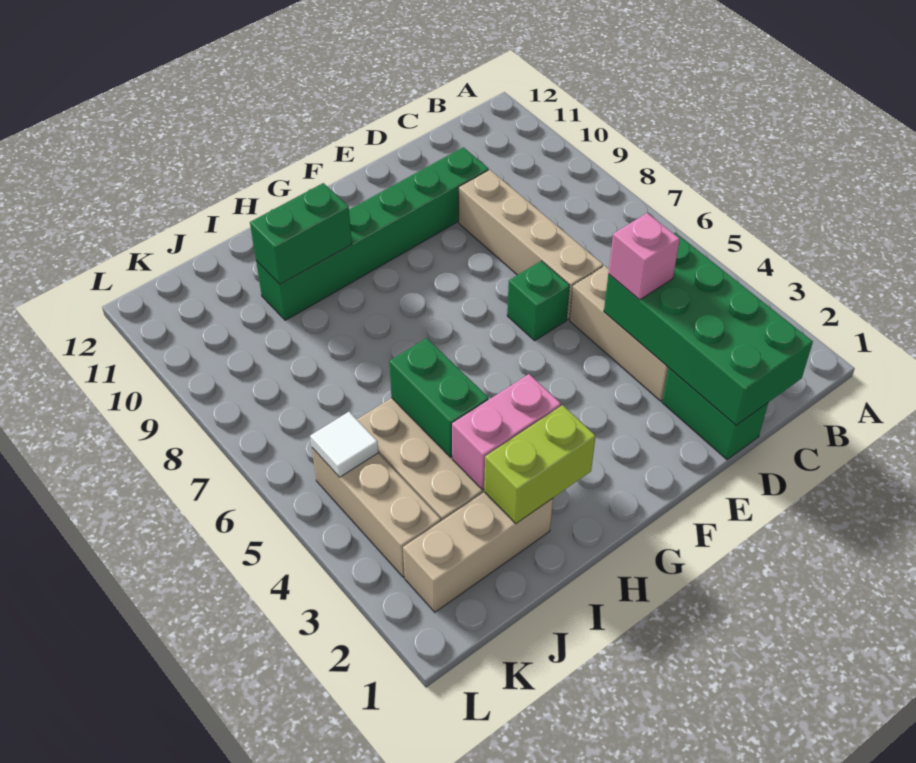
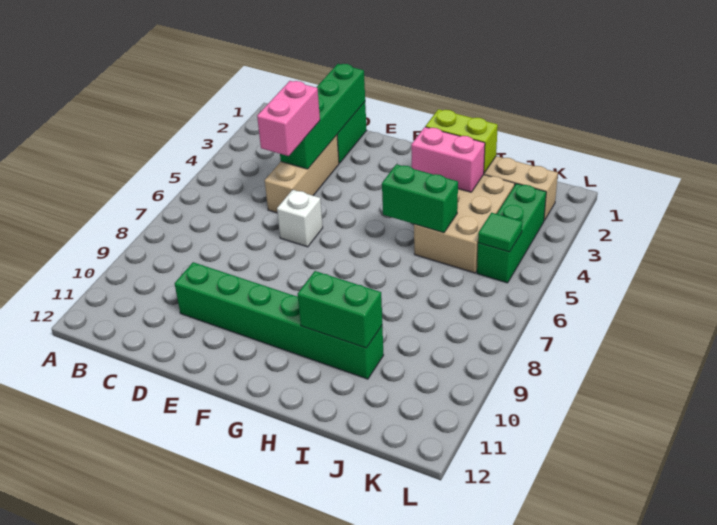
green brick C1:D4 level 2 -> green brick D1:D4 level 2
pink brick D4 level 3 -> pink brick D4:D5 level 3
tan brick D6:D9 level 1 -> none
green brick E6 level 1 -> white brick E6 level 1
green brick I4:I5 level 2 -> green brick H5:I5 level 2
tan brick K3:K5 level 1 -> green brick K3:K5 level 1
white tile K5 level 2 -> green tile K5 level 2

